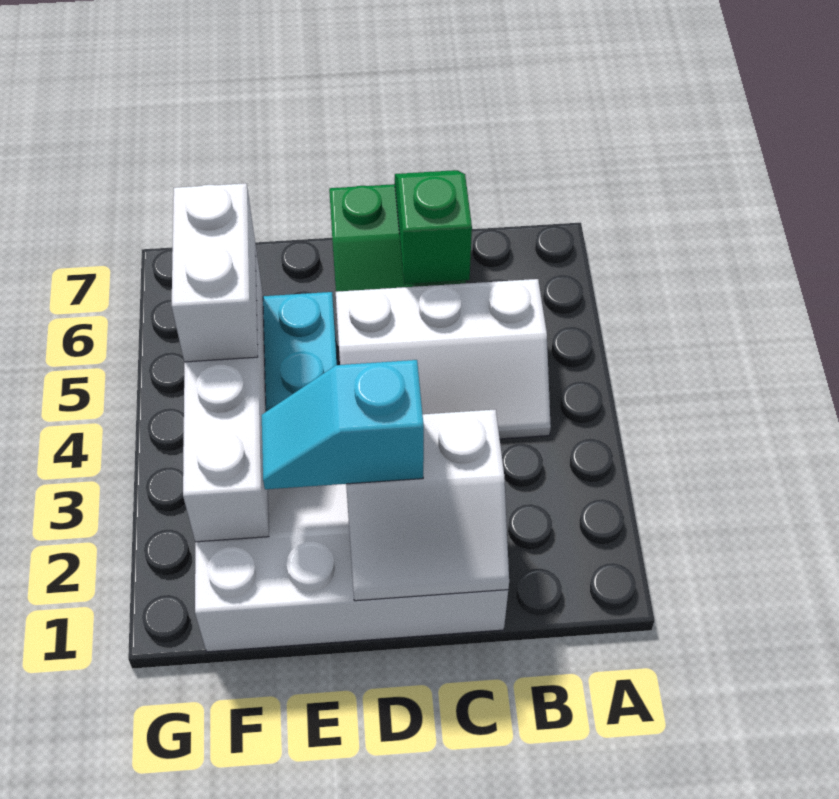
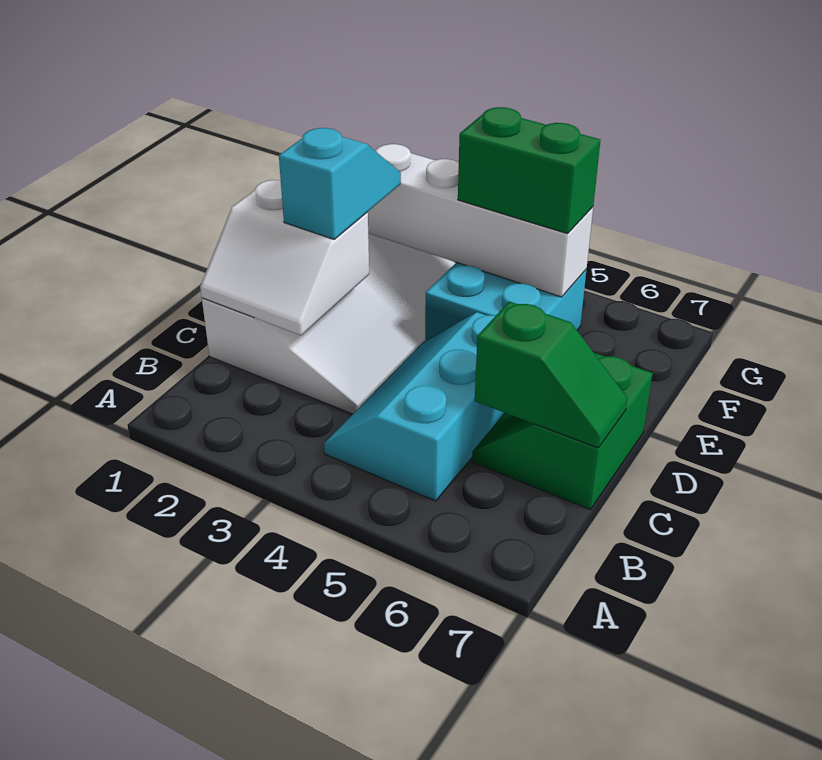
white slope B4:D5 level 1 top 5 -> cyan slope B4:D5 level 1 top 5
white slope C1:D2 level 2 top 2 -> white slope C1:D2 level 2 top D
white brick F4:F5 level 3 -> green brick F4:F5 level 3

